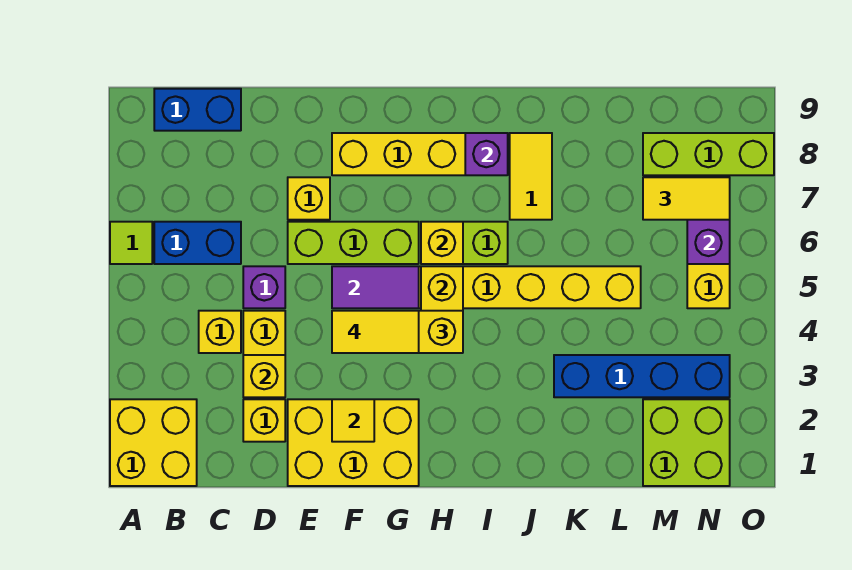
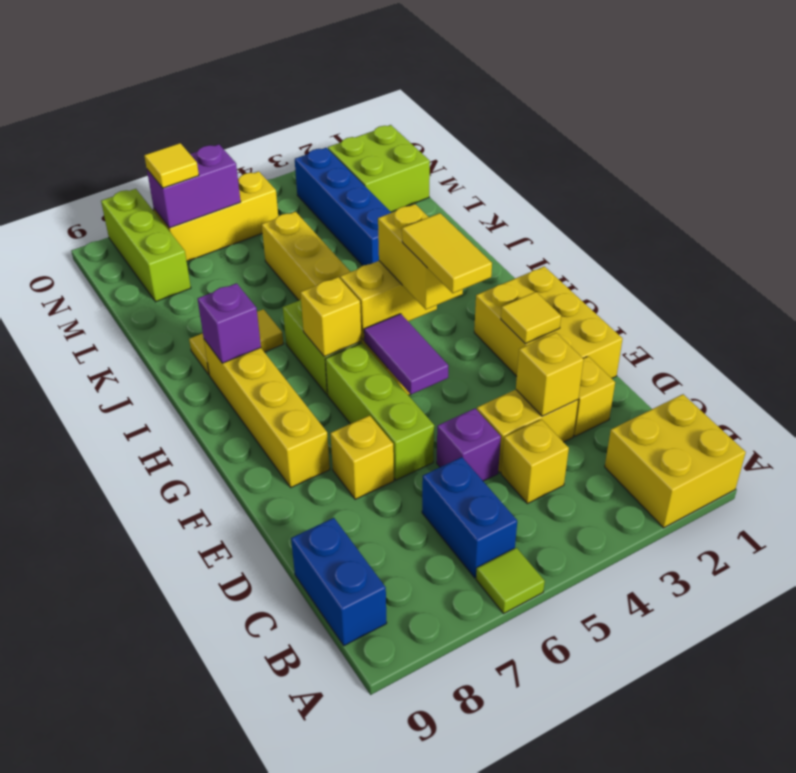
yellow tile M7:N7 level 3 -> yellow tile N7 level 3

